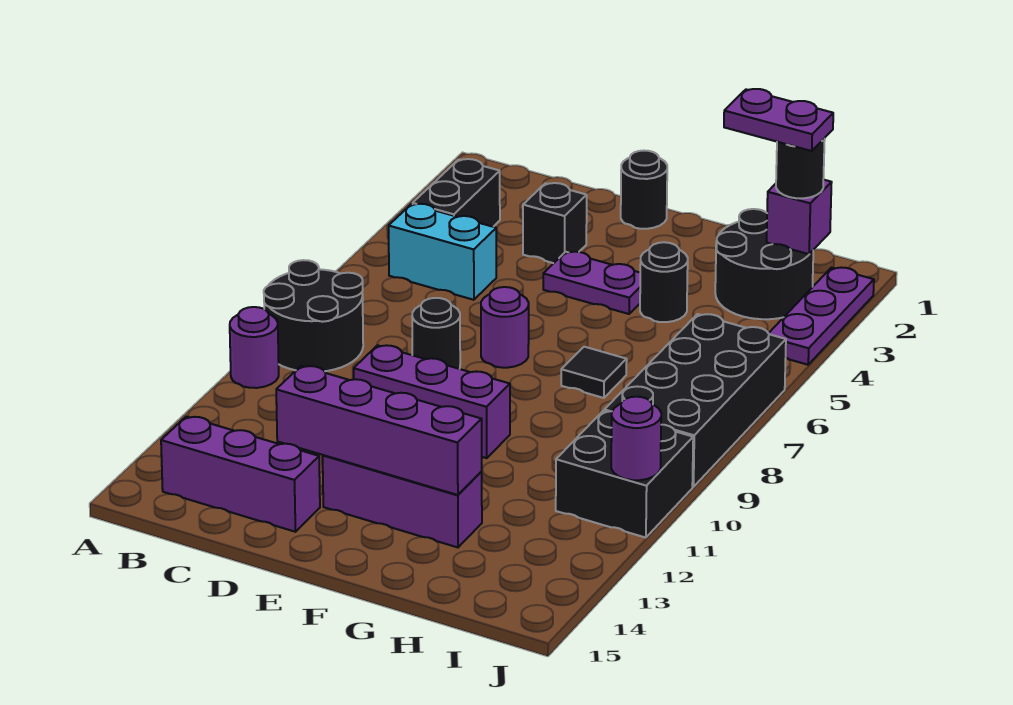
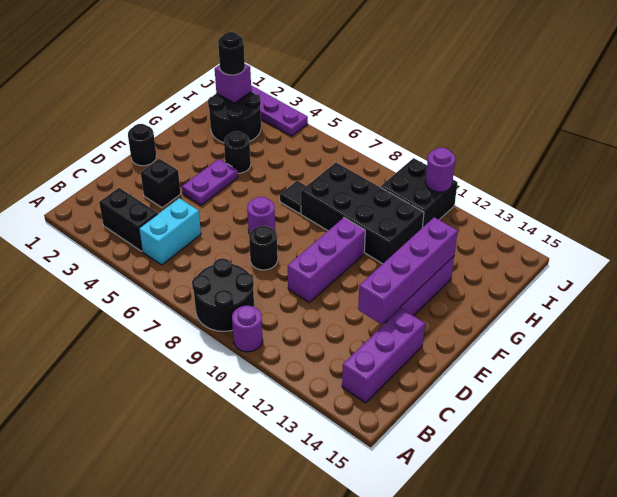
purple plate H2:I2 level 4 -> none
black brick I6:J9 level 1 -> black brick G8:H11 level 1

